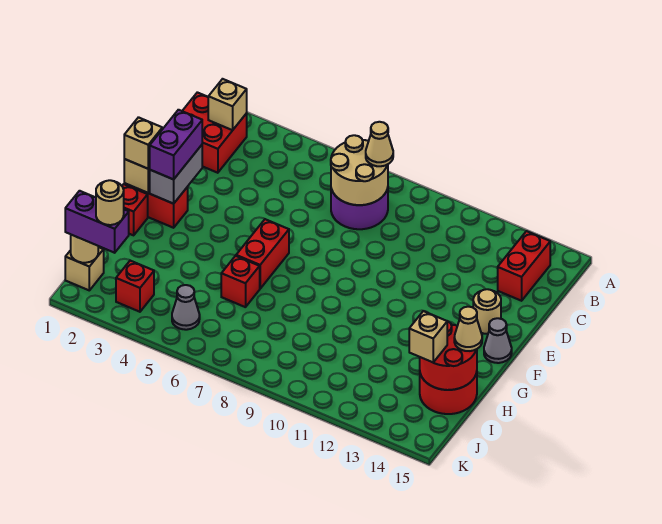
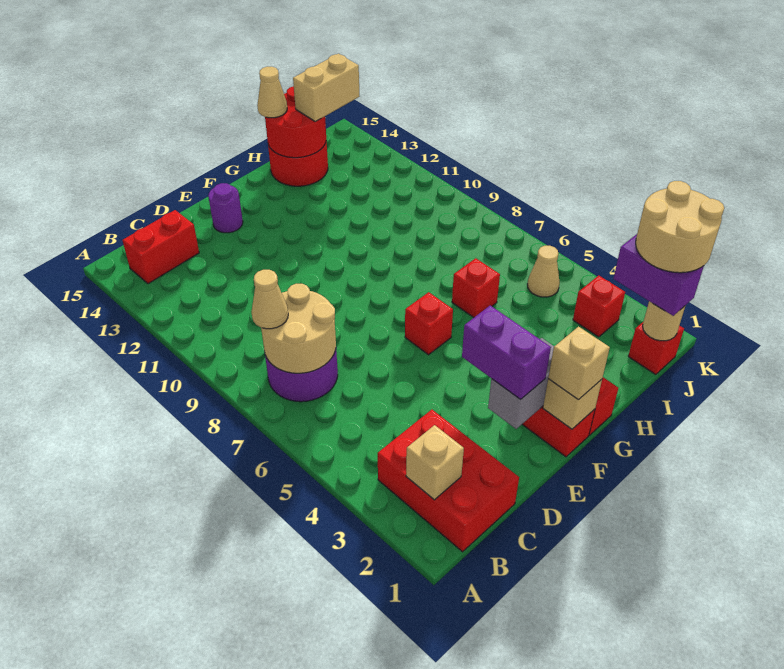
red brick B1:C2 level 1 -> red brick B1:C3 level 1
purple brick E2:F2 level 3 -> purple brick E2:E3 level 3
tan round brick E14 level 1 -> purple round brick E14 level 1
red brick F6:G6 level 1 -> red brick F6 level 1
grey cone F15 level 1 -> none
tan brick I14 level 3 -> tan brick I14:J14 level 3
tan brick J1 level 1 -> red brick J1 level 1
tan round brick J2 level 4 -> tan round brick J1:K2 level 4
grey cone J5 level 1 -> tan cone J5 level 1

